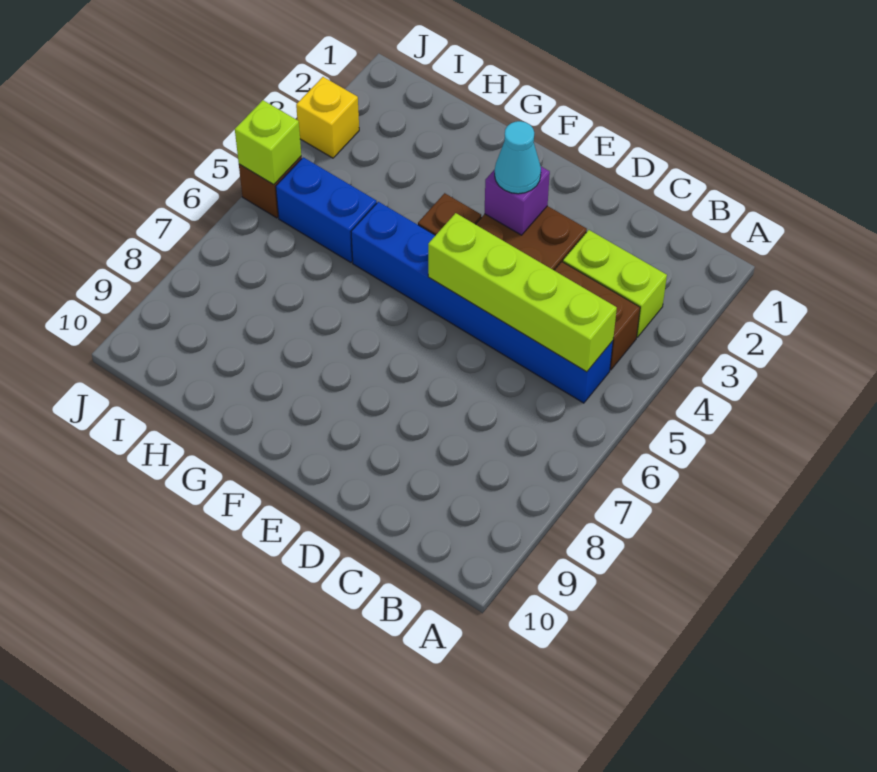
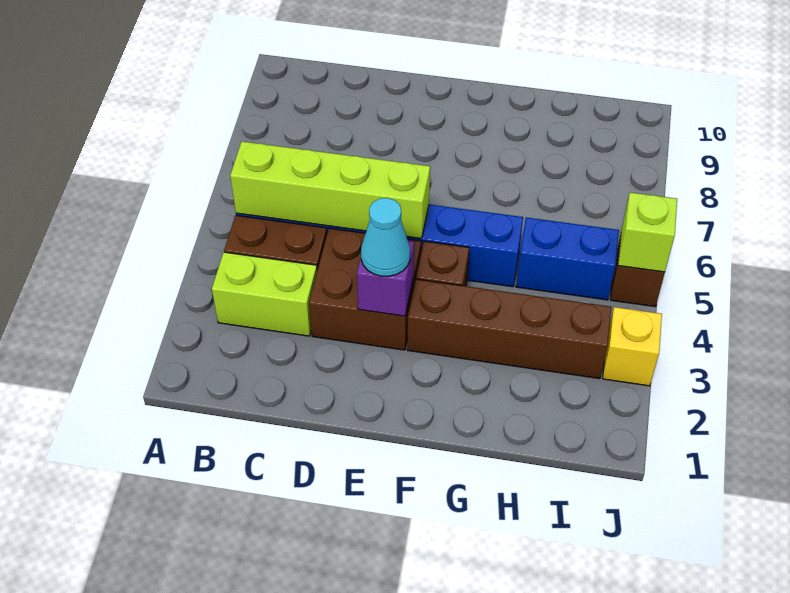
none -> brown brick F3:I3 level 1

